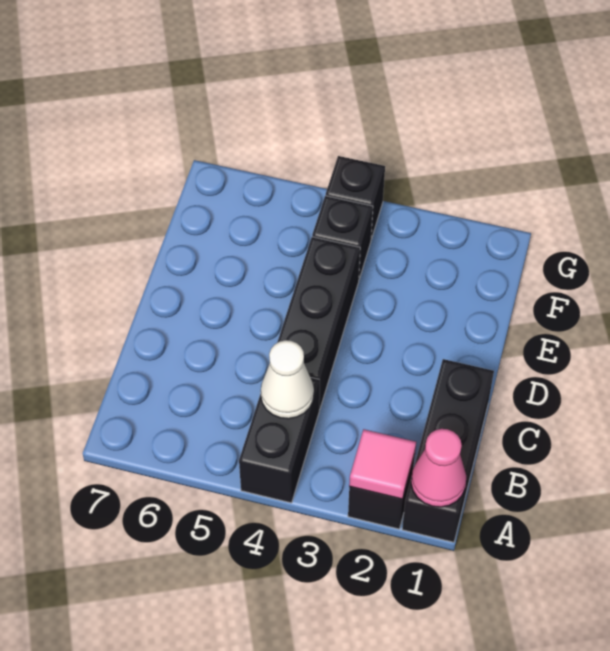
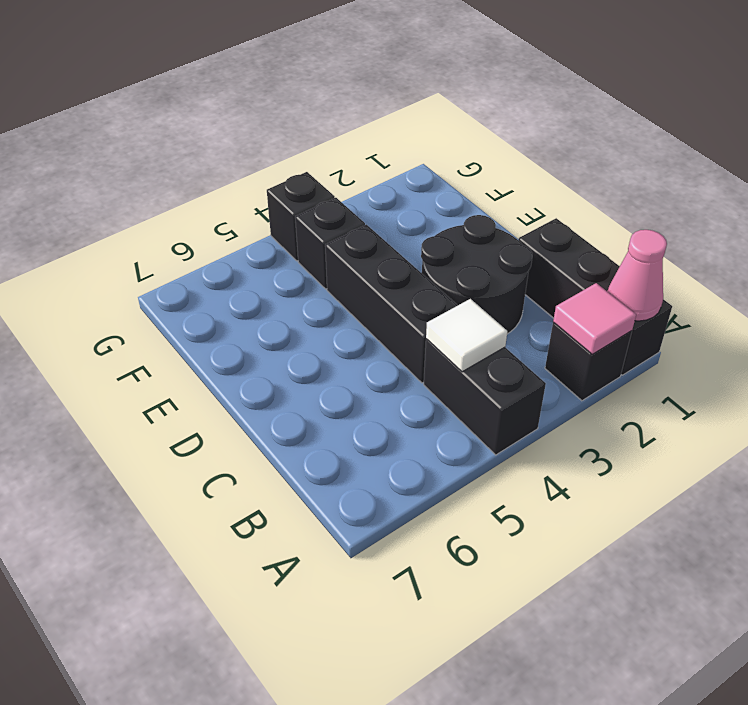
white cone B4 level 2 -> white tile B4 level 2
none -> black round brick C2:D3 level 1

